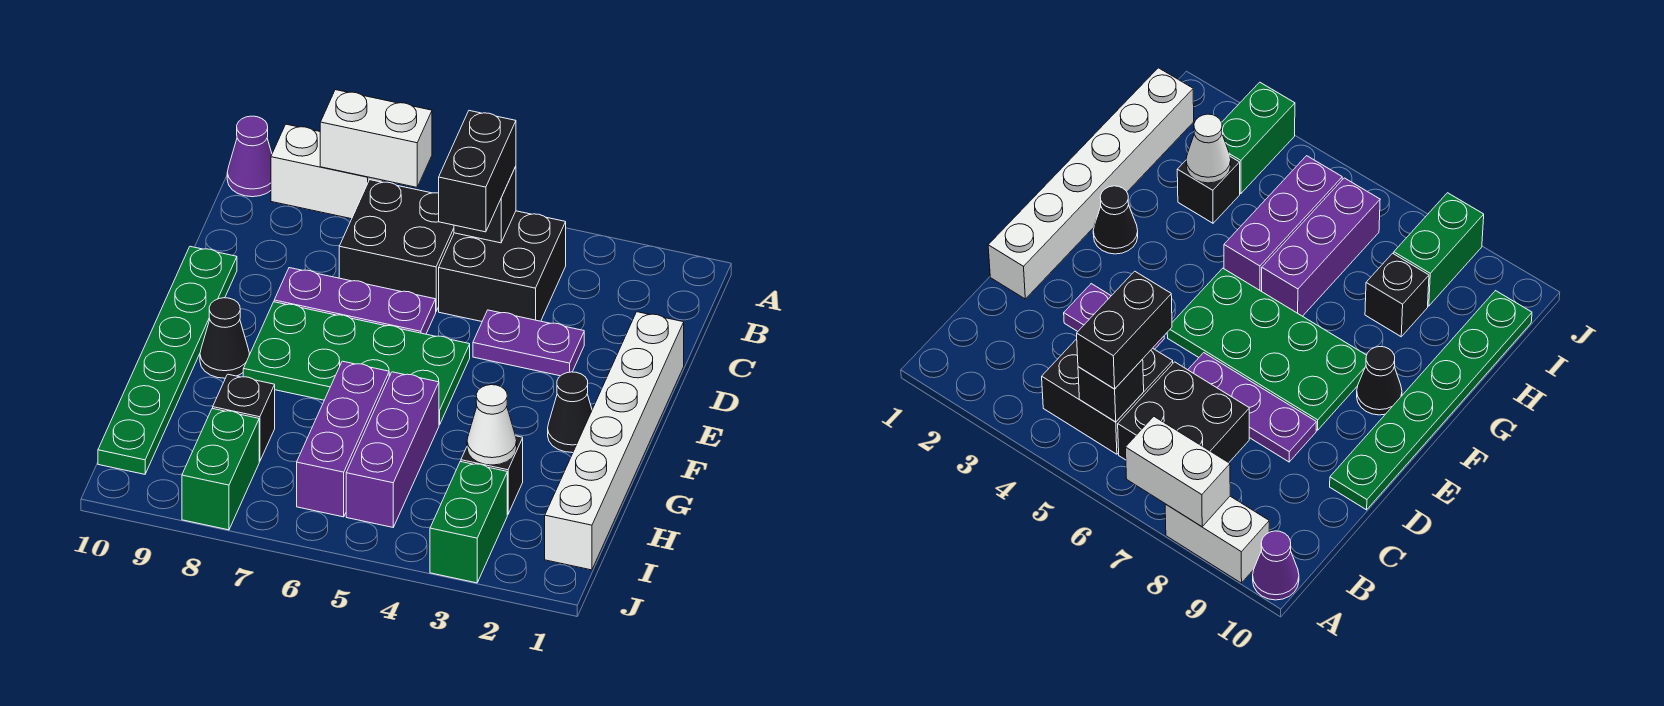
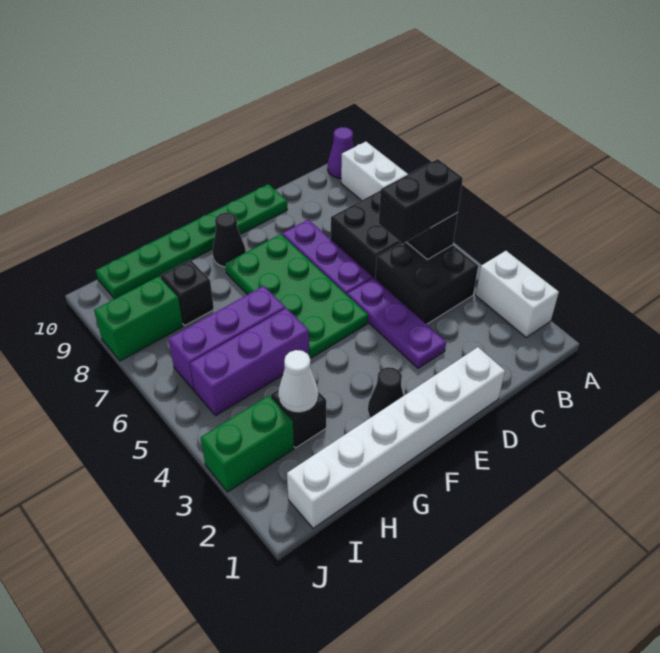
white brick A7:A8 level 2 -> white brick A2:A3 level 1
purple plate D3:D4 level 1 -> purple plate D3:D5 level 1

